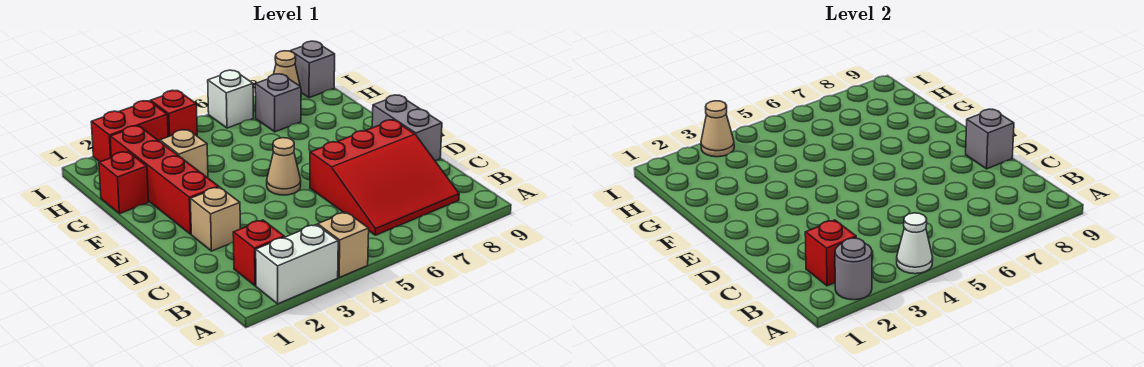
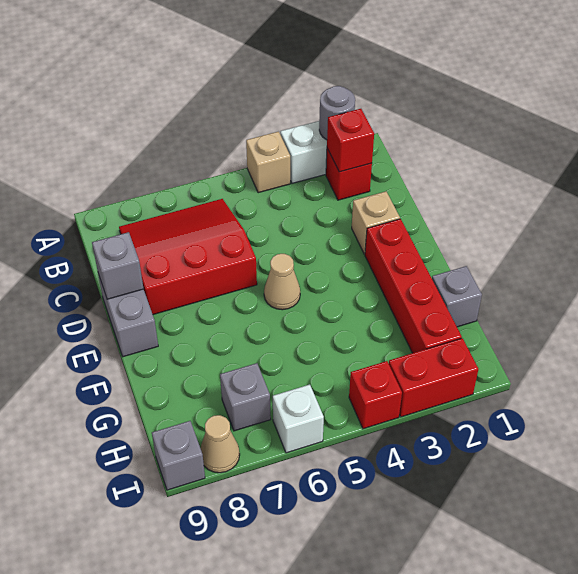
white cone A4 level 2 -> none
red brick G1 level 1 -> grey brick G1 level 1
tan brick G3 level 1 -> none
tan cone I3 level 2 -> none

